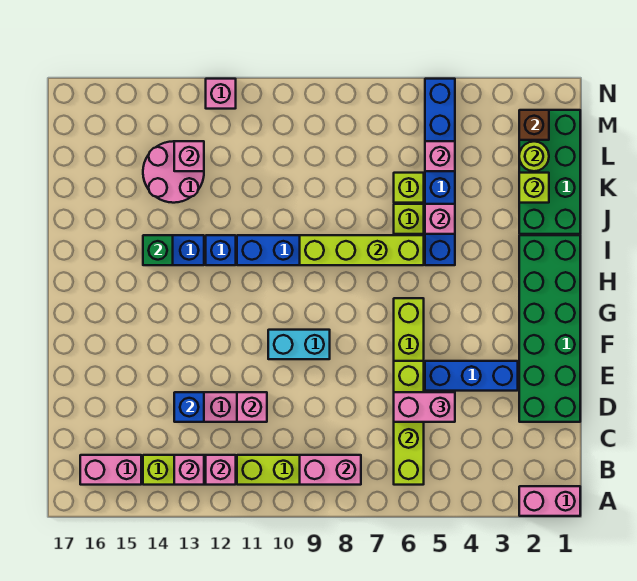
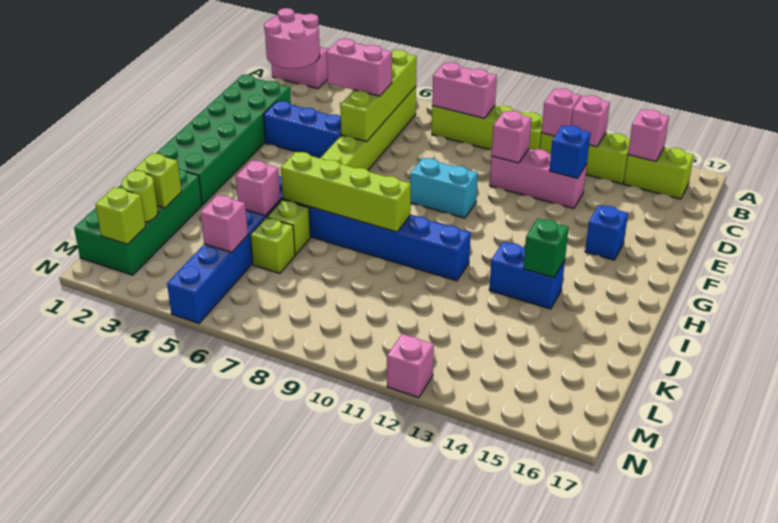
pink brick B15:B16 level 1 -> lime brick B15:B16 level 1
blue brick I12 level 1 -> blue brick F15 level 1
pink round brick K13:L14 level 1 -> pink round brick A1:B2 level 2
pink brick L13 level 2 -> pink brick B15 level 2
brown brick M2 level 2 -> lime brick M2 level 2

